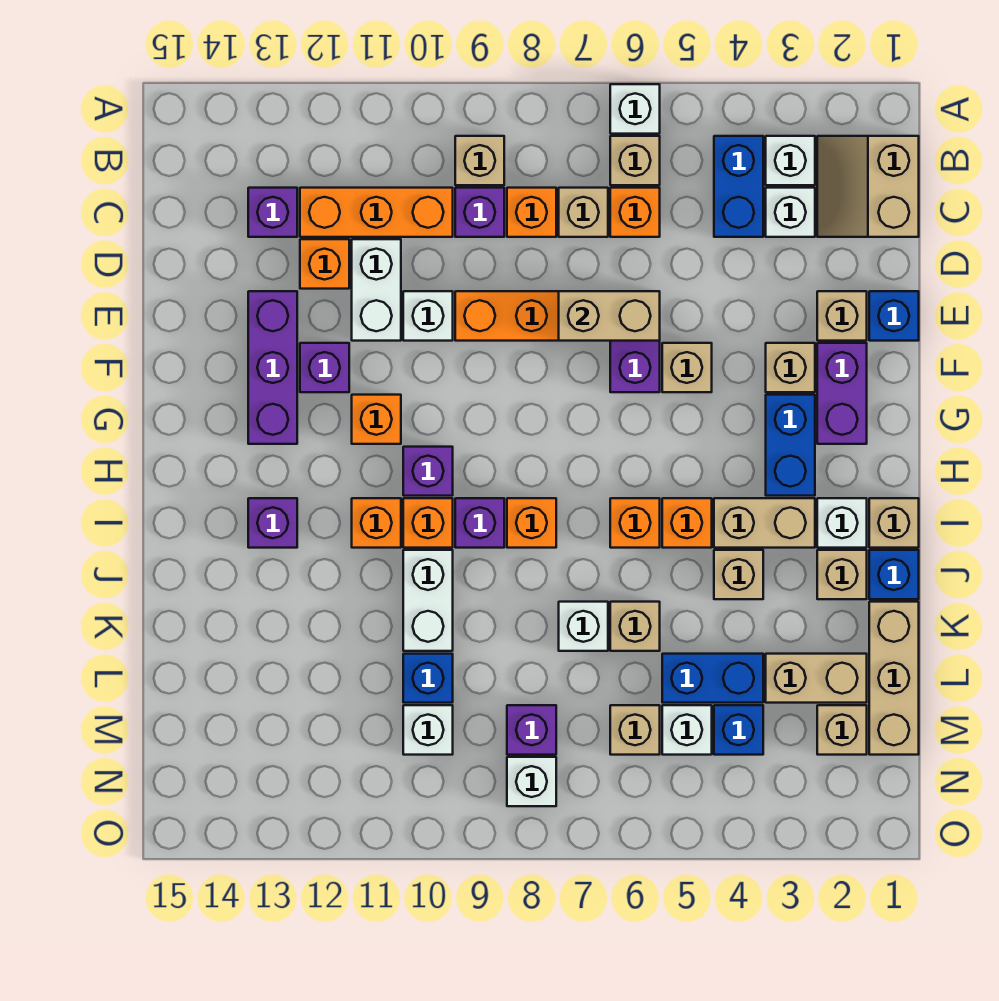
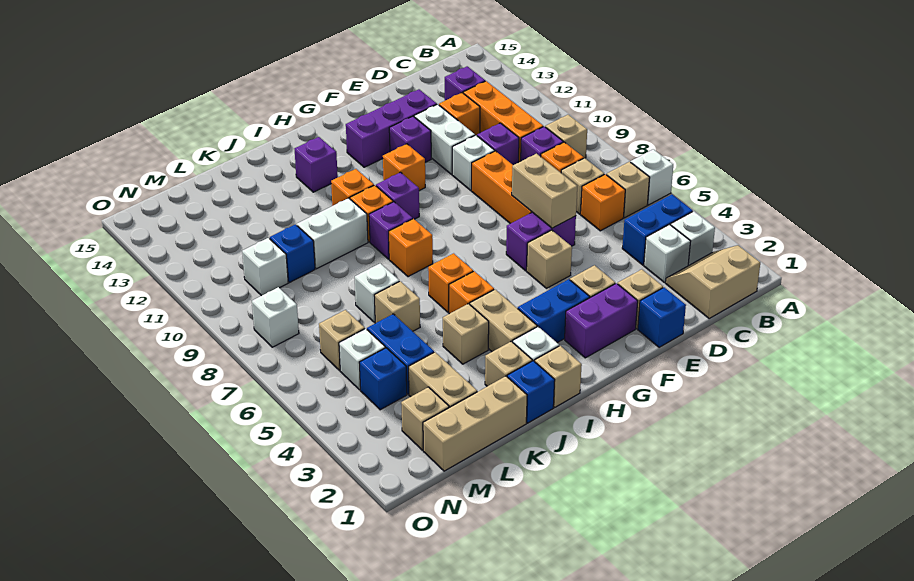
white brick D11:E11 level 1 -> white brick E11:E12 level 1
purple brick M8 level 1 -> purple brick D10 level 1

